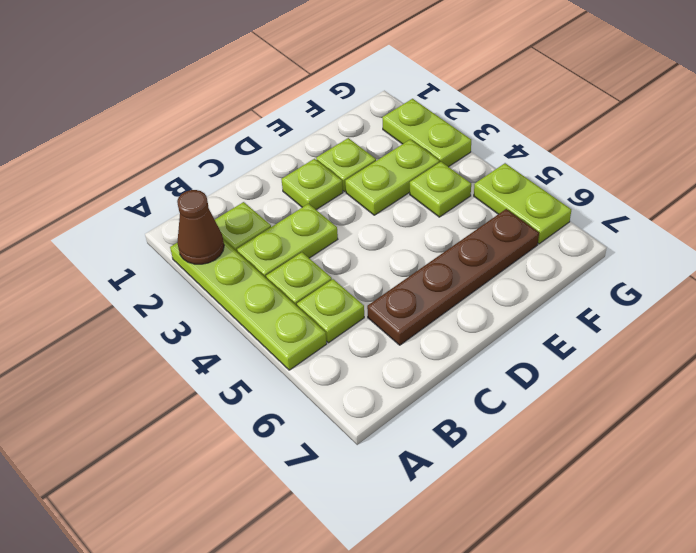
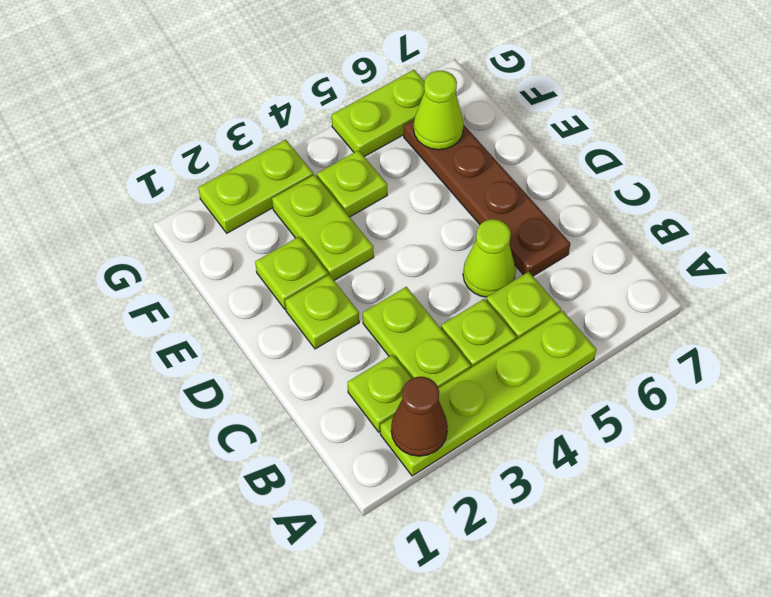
none -> lime cone C5 level 1
none -> lime cone F6 level 2

